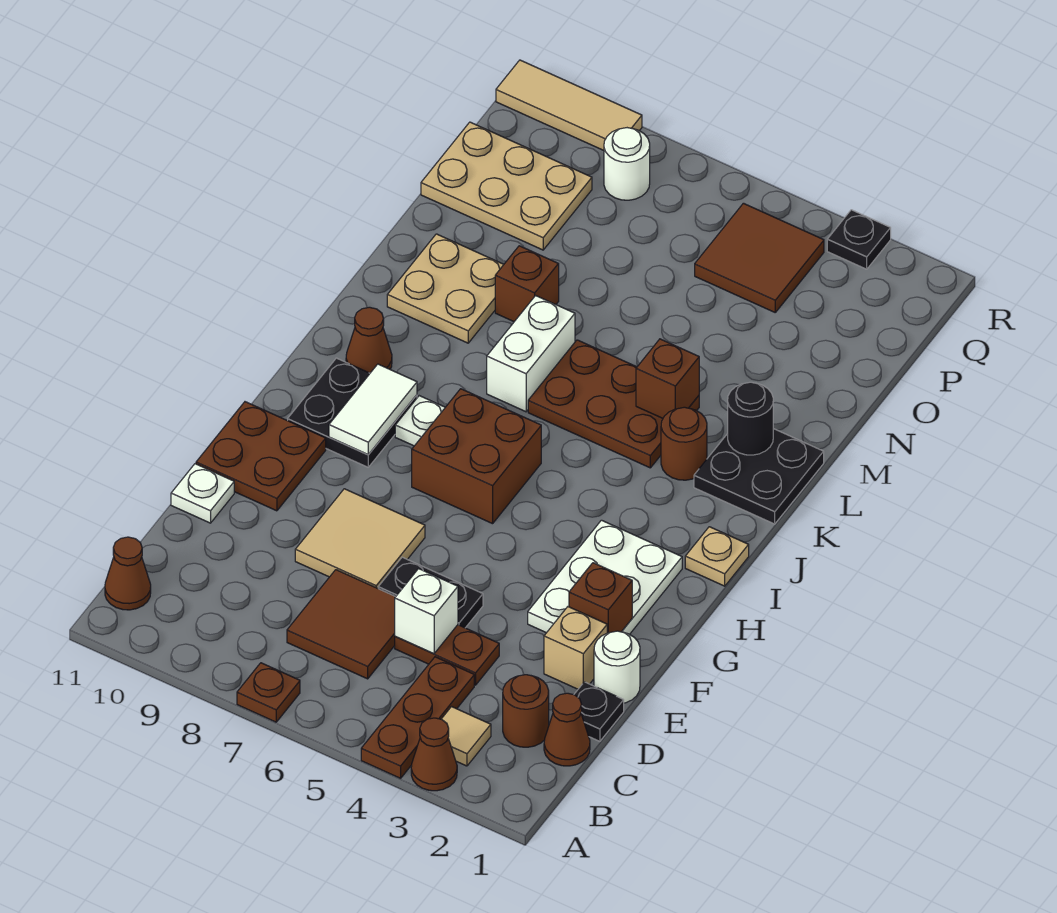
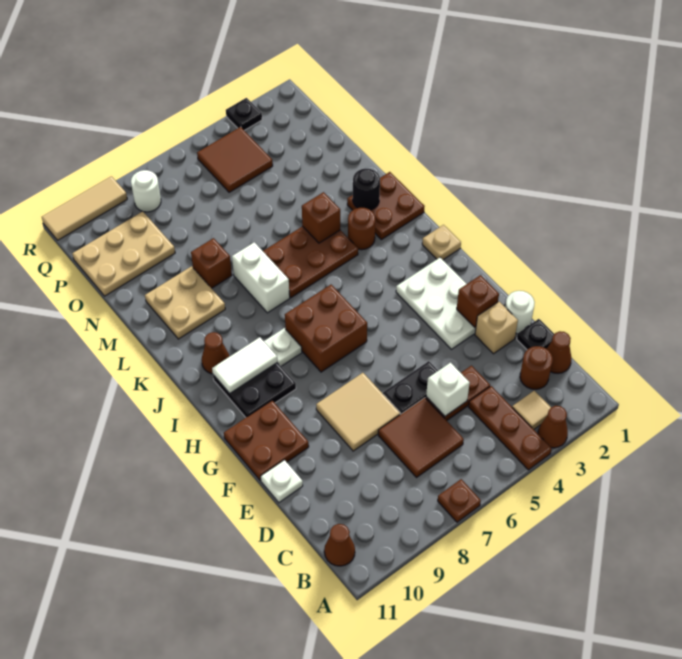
white tile H9:I9 level 2 -> white tile I9:I10 level 2
black plate K1:L2 level 1 -> brown plate K1:L2 level 1

